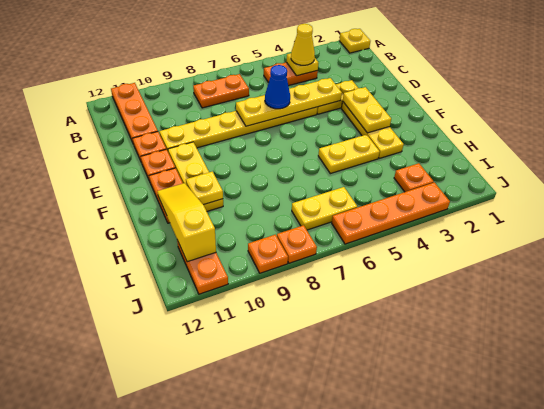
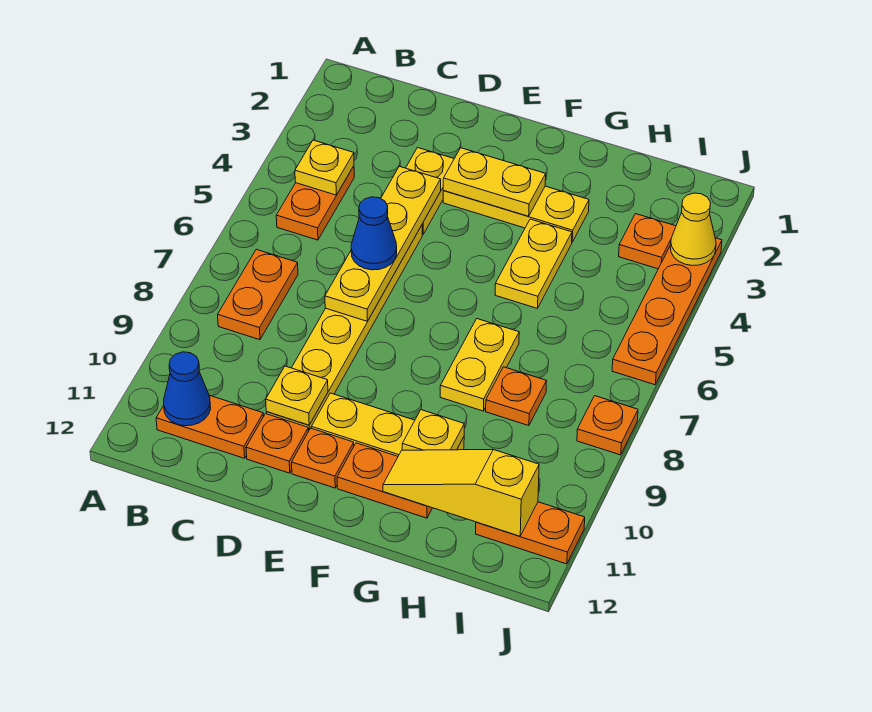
yellow plate A1 level 1 -> yellow plate D10 level 2
orange plate A11:C11 level 1 -> orange plate B11:C11 level 1
yellow cone B4 level 3 -> yellow cone J3 level 2
none -> blue cone B11 level 2
yellow plate I6:I7 level 1 -> yellow plate G7:G8 level 1
orange plate J9 level 1 -> orange plate H8 level 1

